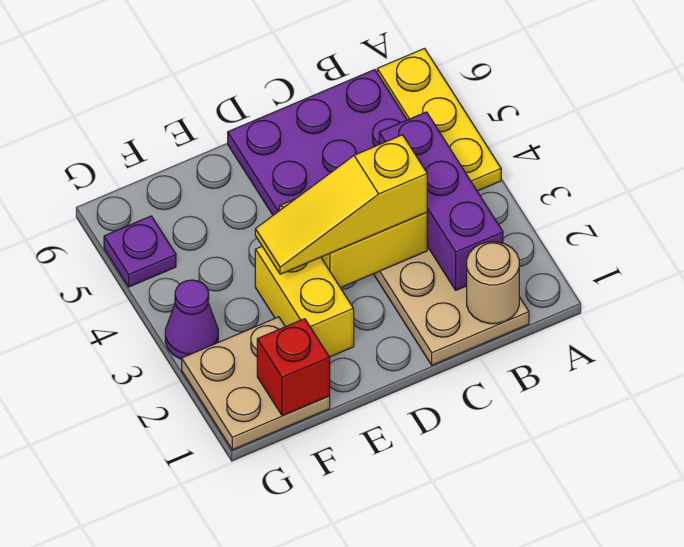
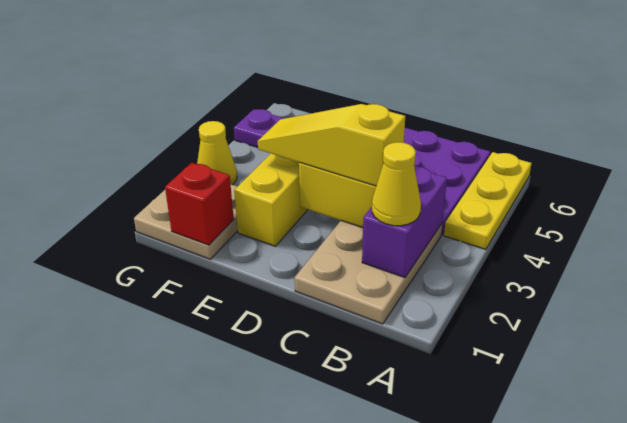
tan round brick B1 level 2 -> none
purple brick B2:B4 level 2 -> purple brick B2:B3 level 2
none -> yellow cone B2 level 3
purple cone G3 level 1 -> yellow cone G3 level 1

